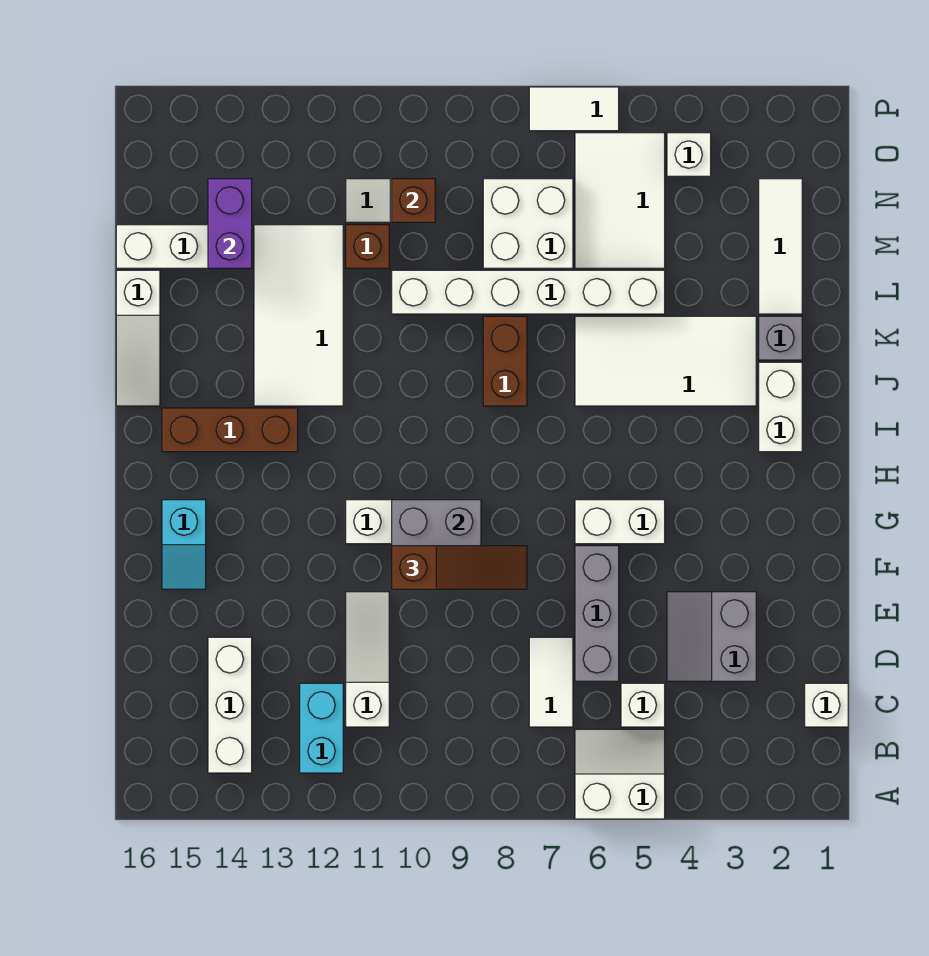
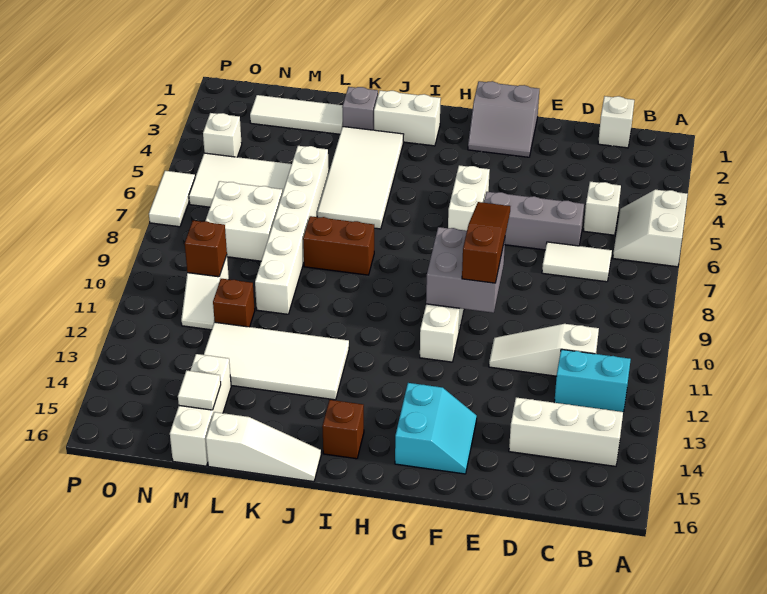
grey slope D3:E4 level 1 top 3 -> grey slope F1:G2 level 1 top 1
cyan slope F15:G15 level 1 top G -> cyan slope F14:G15 level 1 top G
brown brick I13:I15 level 1 -> brown brick I15 level 1
purple brick M14:N14 level 2 -> none
none -> white tile M15 level 2

